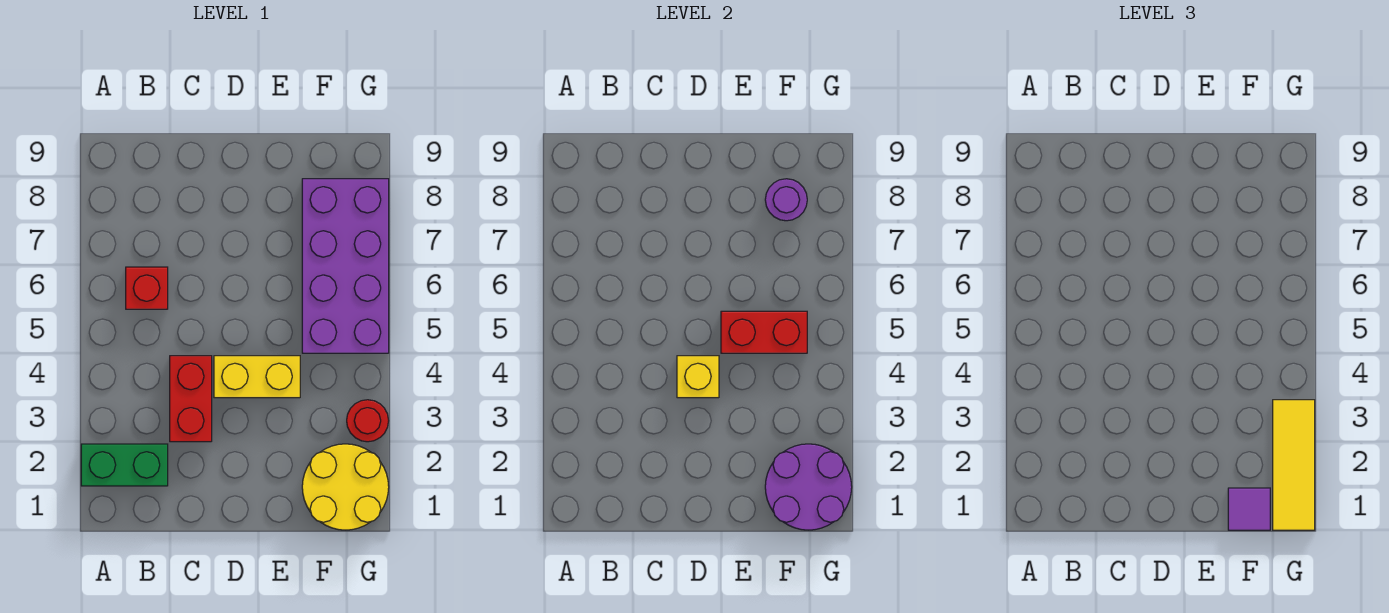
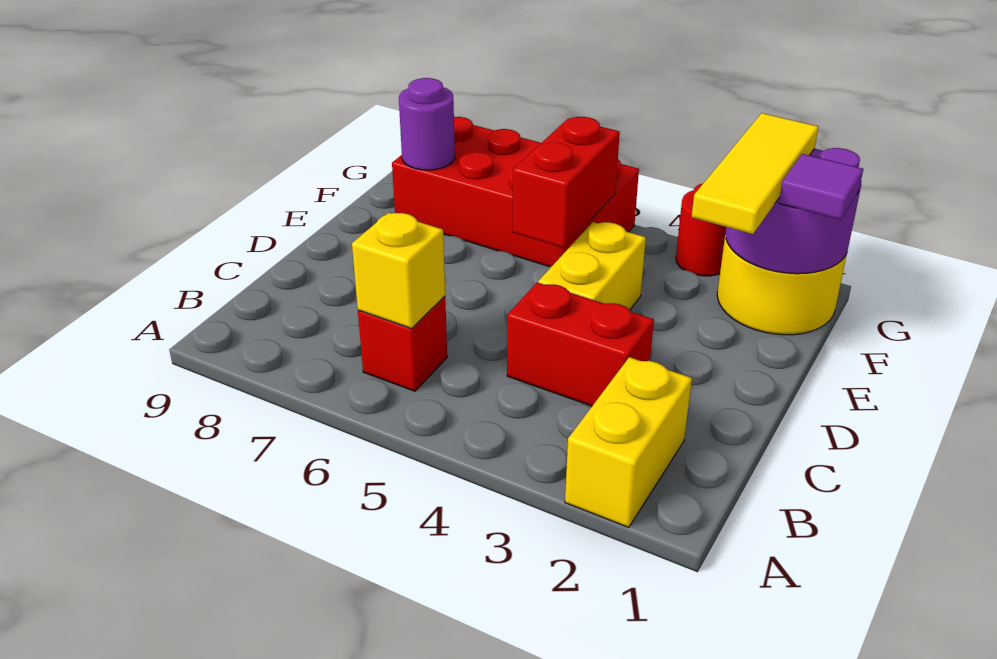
green brick A2:B2 level 1 -> yellow brick A2:B2 level 1
yellow brick D4 level 2 -> yellow brick B6 level 2
purple brick F5:G8 level 1 -> red brick F5:G8 level 1
yellow tile G1:G3 level 3 -> yellow tile E2:G2 level 3

